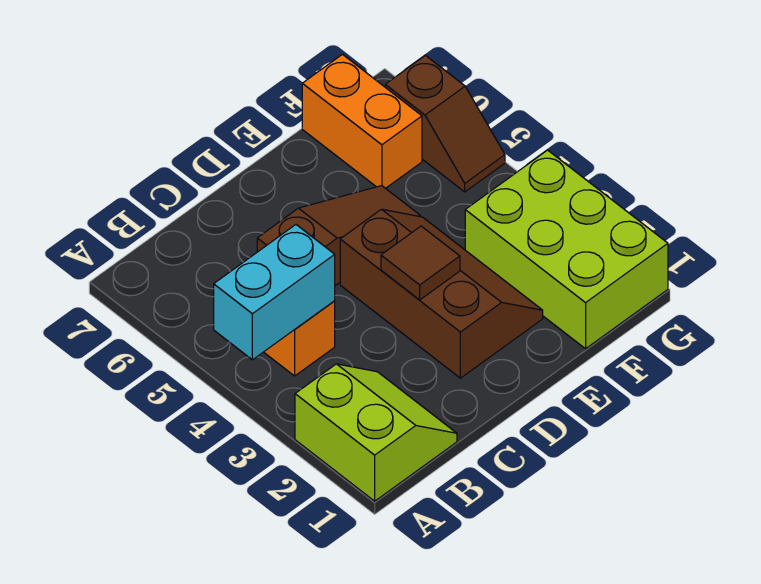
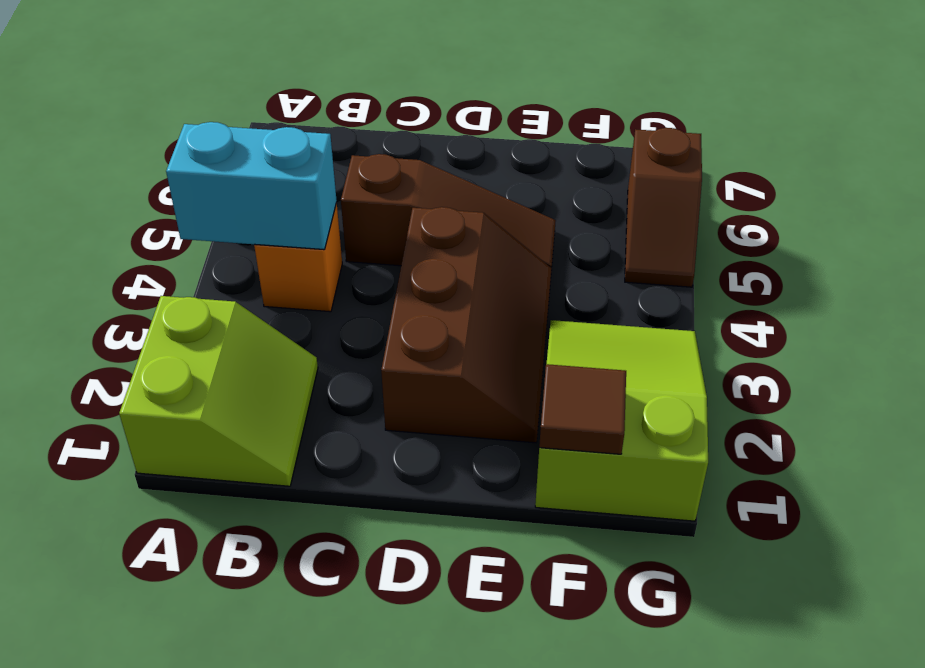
brown tile D3 level 2 -> brown tile F1 level 2
lime brick F1:G3 level 1 -> lime slope F1:G3 level 1 top 1
orange brick F6:F7 level 1 -> none

